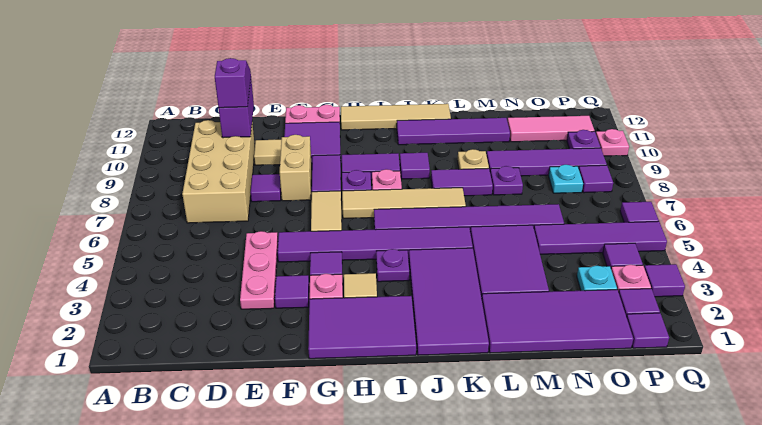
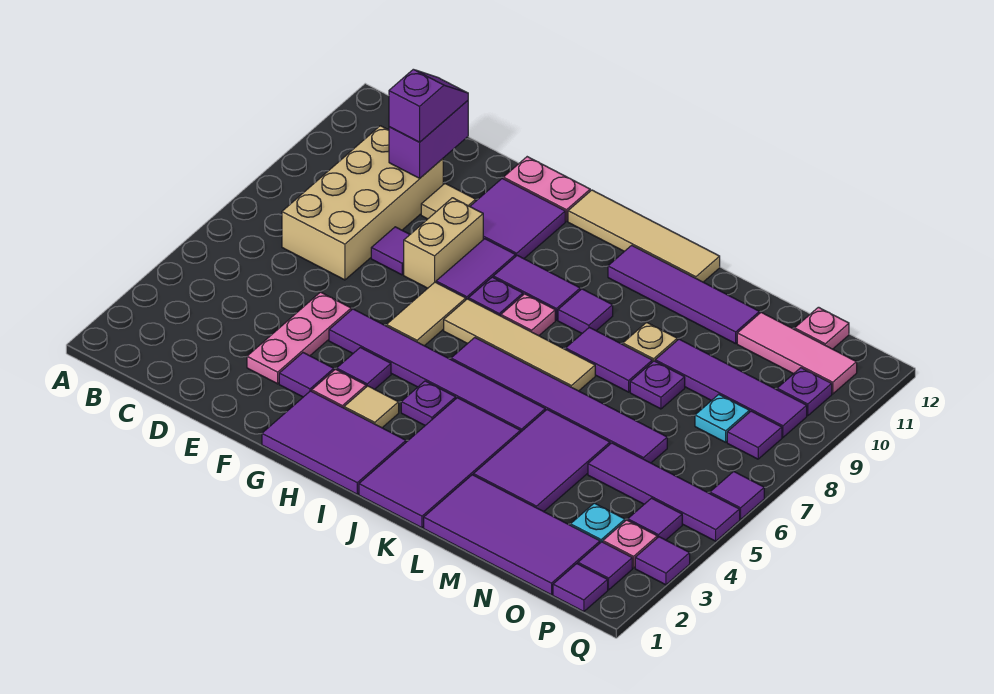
pink plate Q10 level 1 -> pink plate O12 level 1

